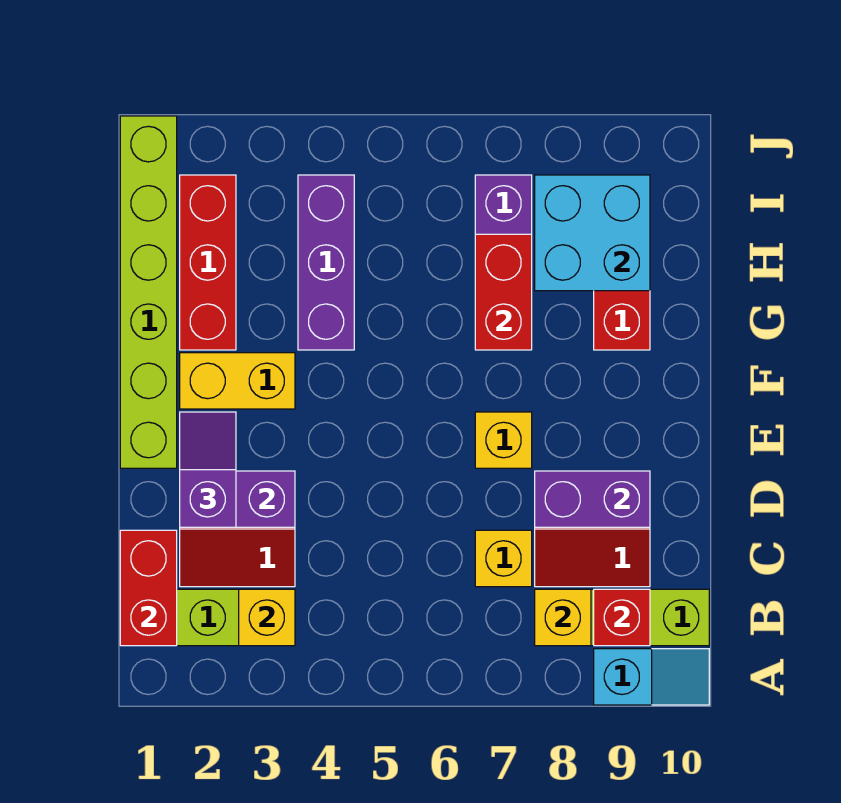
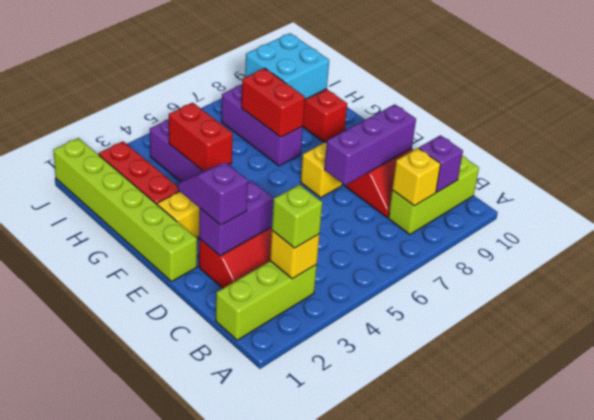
cyan slope A9:A10 level 1 top 9 -> none
red brick B1:C1 level 2 -> red brick G4:H4 level 2
none -> lime brick B3 level 3
red brick B9 level 2 -> purple brick B9 level 2
yellow brick C7 level 1 -> none
purple brick D8:D9 level 2 -> purple brick D7:D9 level 2

